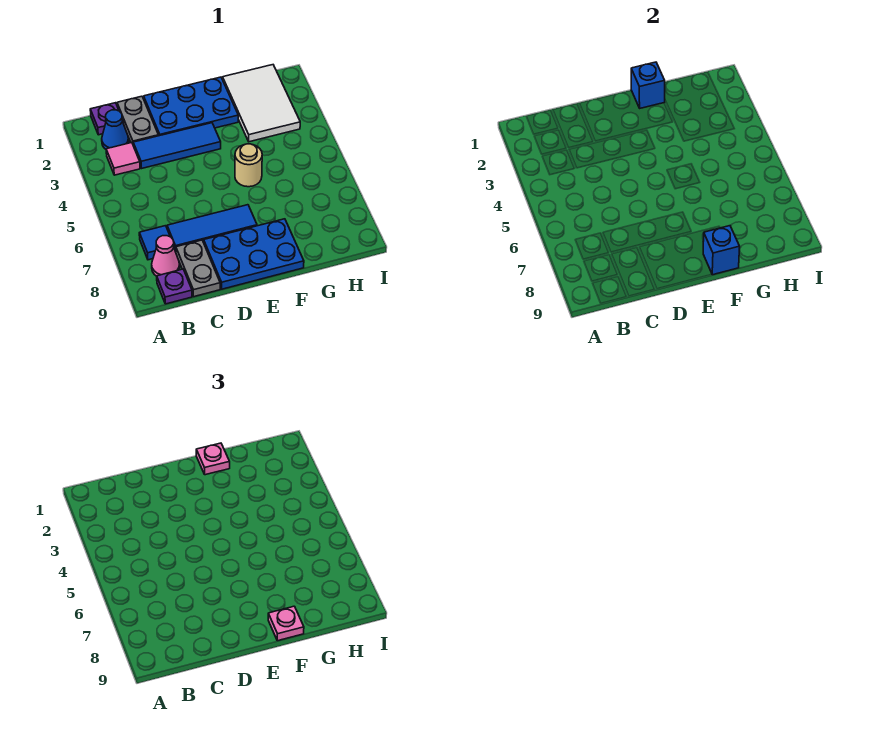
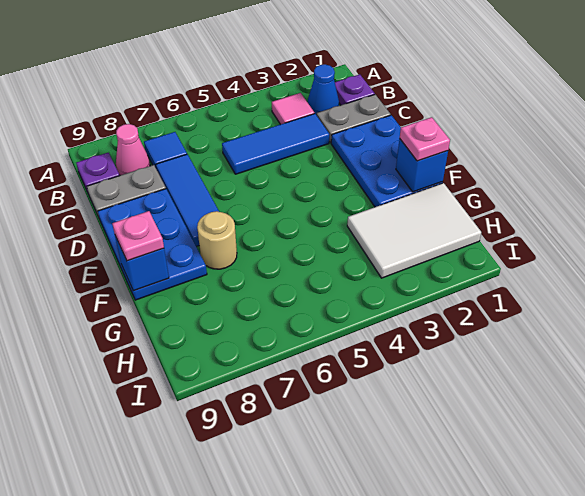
blue tile C3:E3 level 1 -> blue tile C3:C5 level 1
tan round brick F5 level 1 -> tan round brick F7 level 1

